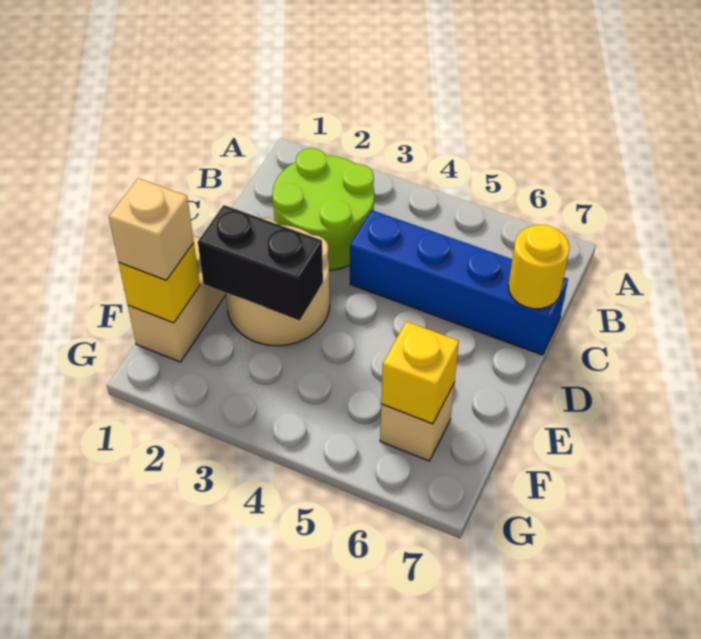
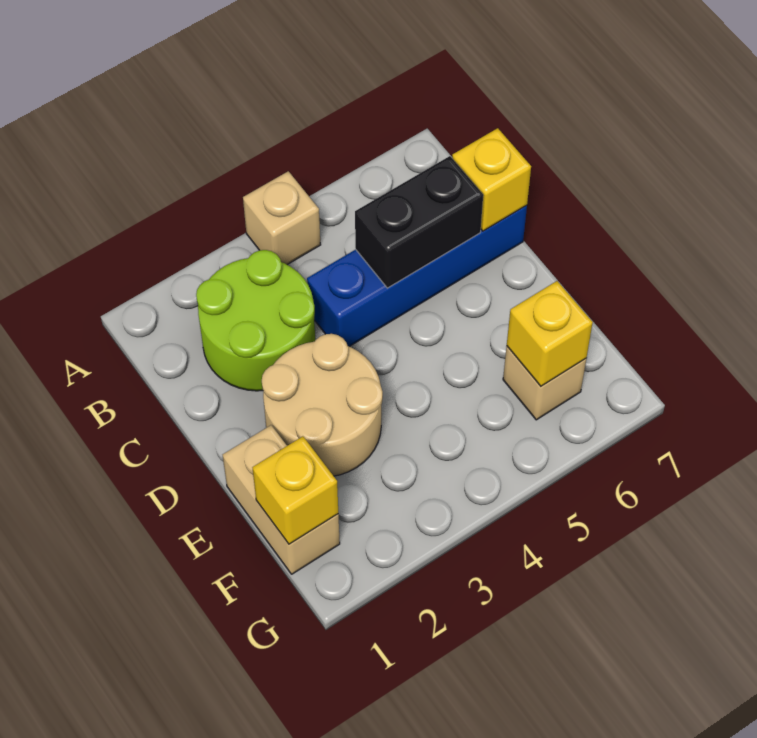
yellow round brick C7 level 2 -> yellow brick C7 level 2
black brick E2:E3 level 2 -> black brick C5:C6 level 2
tan brick F1 level 3 -> tan brick A4 level 1

